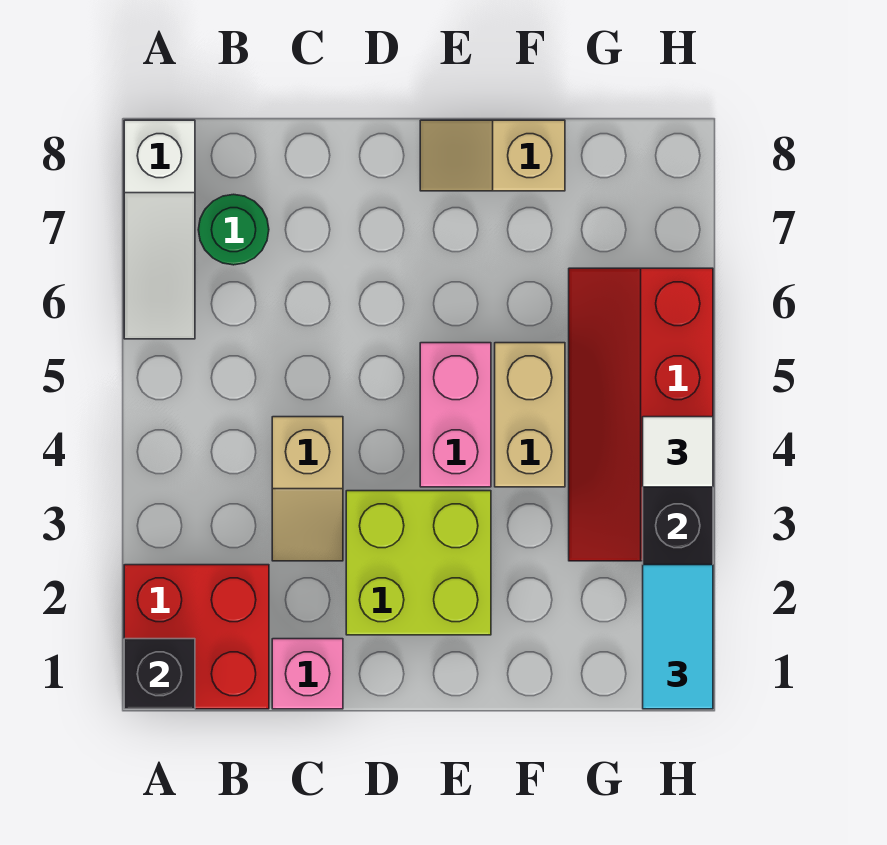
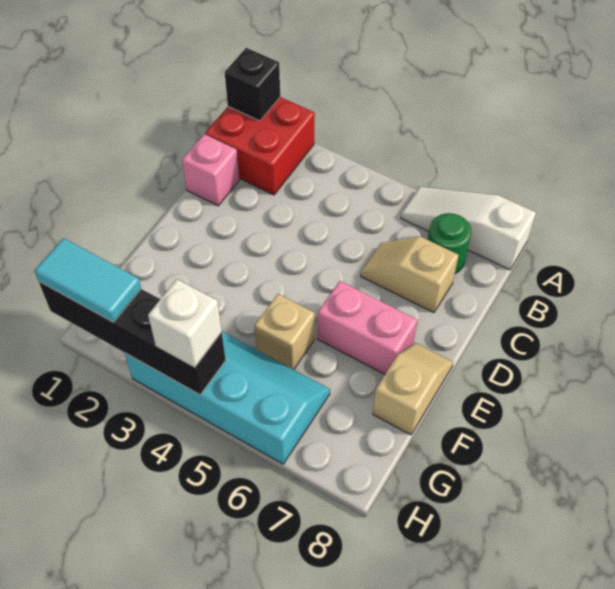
tan slope C3:C4 level 1 top 4 -> tan slope C6:C7 level 1 top 7
lime brick D2:E3 level 1 -> none
pink brick E4:E5 level 1 -> pink brick E6:E7 level 1
tan brick F4:F5 level 1 -> tan brick F5 level 1
red slope G3:H6 level 1 top H -> cyan slope G3:H6 level 1 top H
white tile H4 level 3 -> white brick H4 level 3

